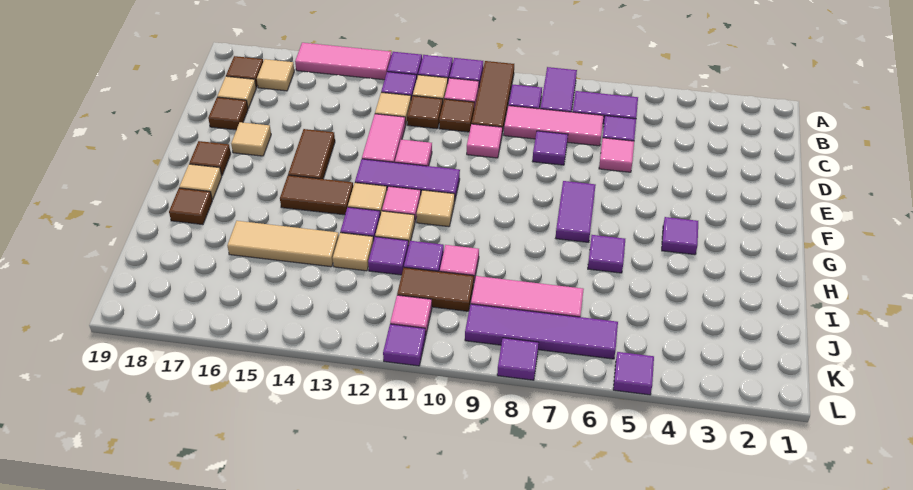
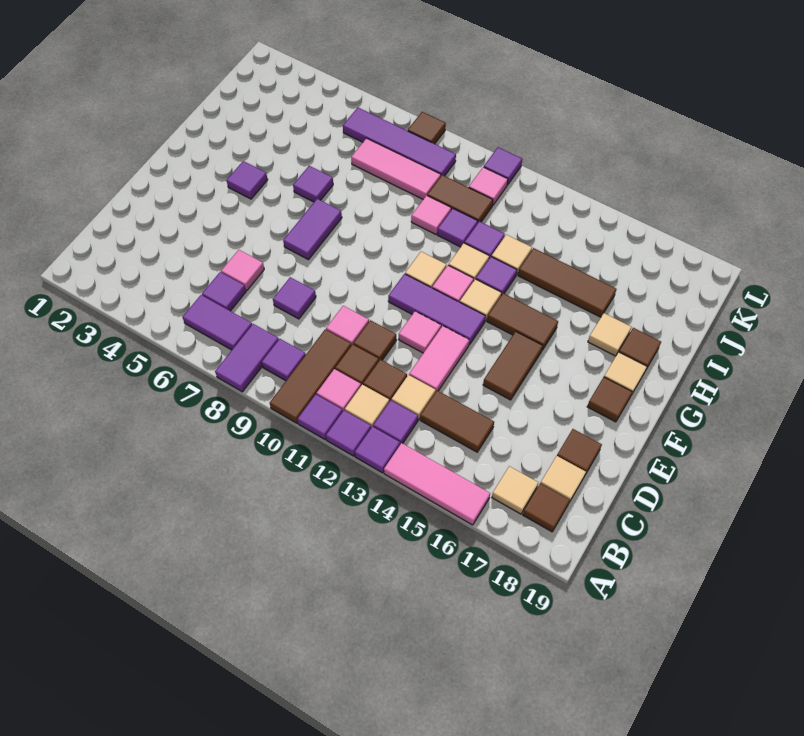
pink tile C7:C9 level 1 -> none
none -> brown tile C14:C15 level 1
none -> brown tile D11 level 1
tan tile E17 level 1 -> tan tile H17 level 1
tan tile I14:I16 level 1 -> brown tile I14:I16 level 1
purple tile L5 level 1 -> none
purple tile L8 level 1 -> brown tile L8 level 1

